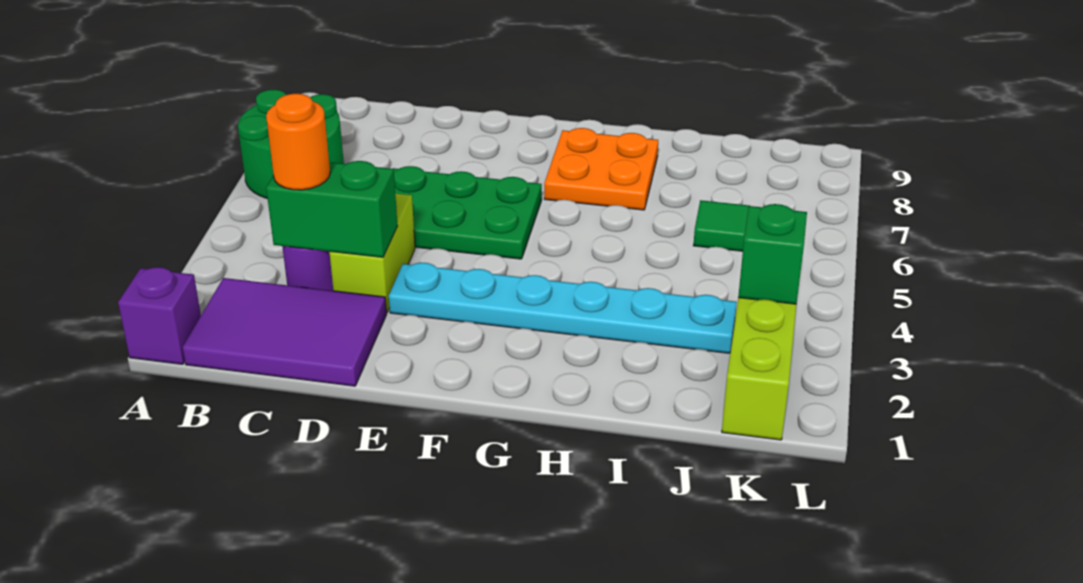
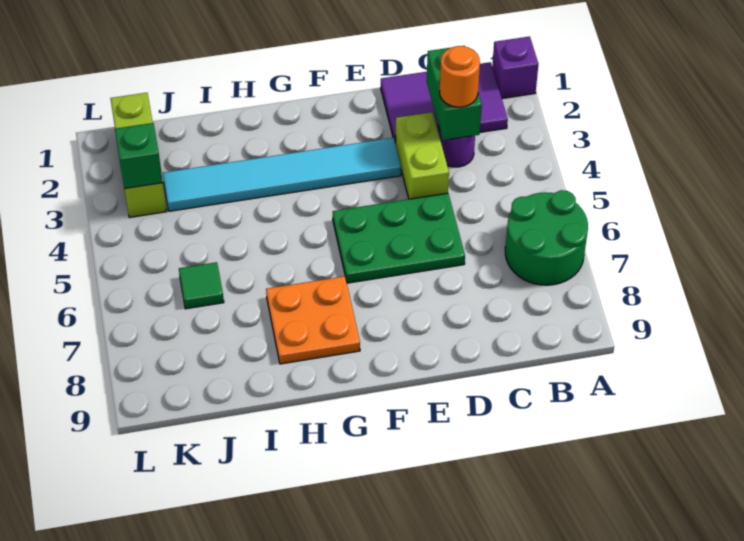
green brick C3:D3 level 2 -> green brick C2:C3 level 2
cyan plate E3:J3 level 1 -> cyan tile E3:J3 level 1

